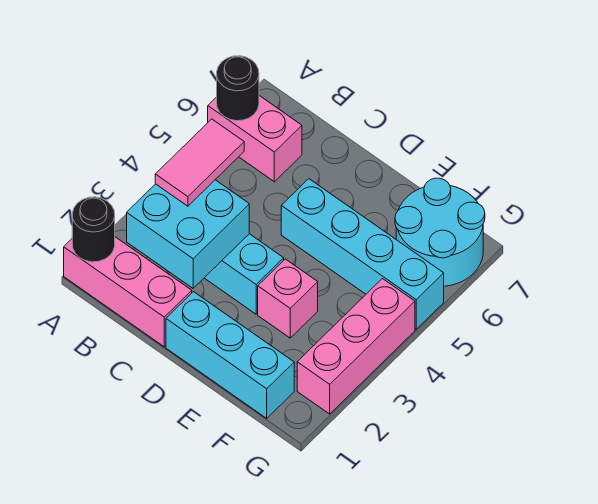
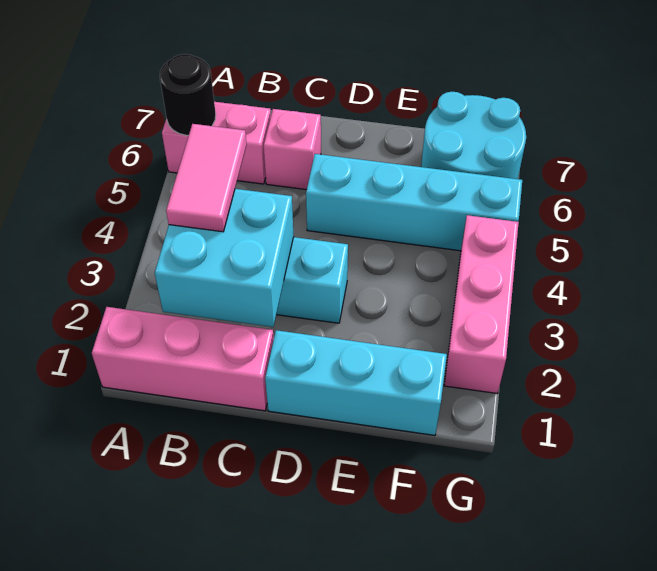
black round brick A1 level 2 -> none
pink brick E3 level 1 -> pink brick C6 level 1

